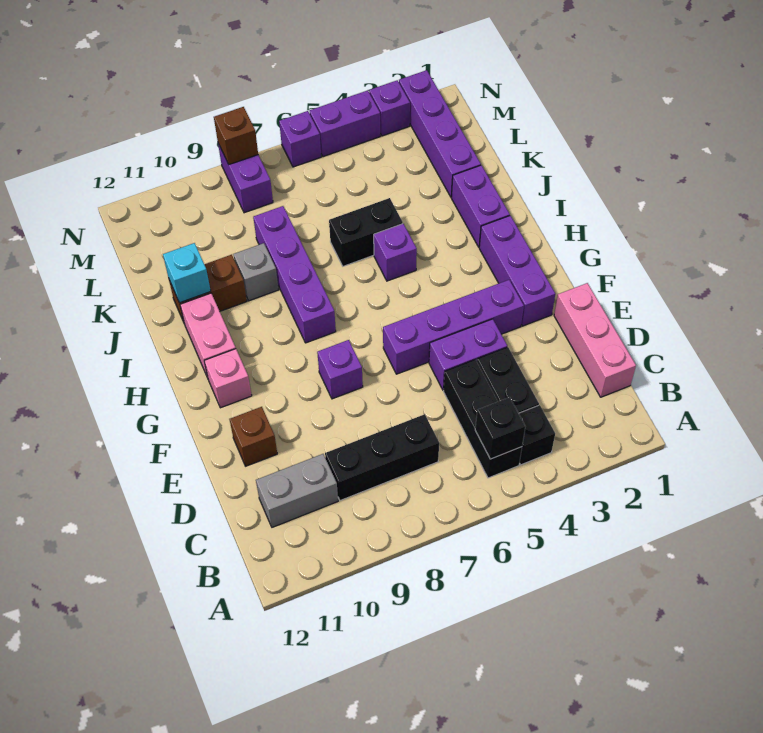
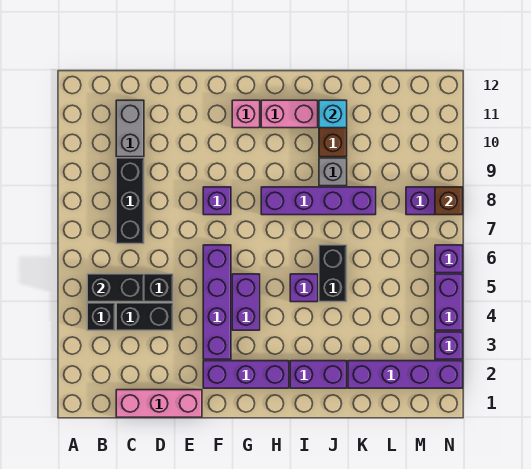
black brick B5 level 2 -> black brick B5:C5 level 2
purple brick E4:E5 level 1 -> purple brick G4:G5 level 1
brown brick E11 level 1 -> none

